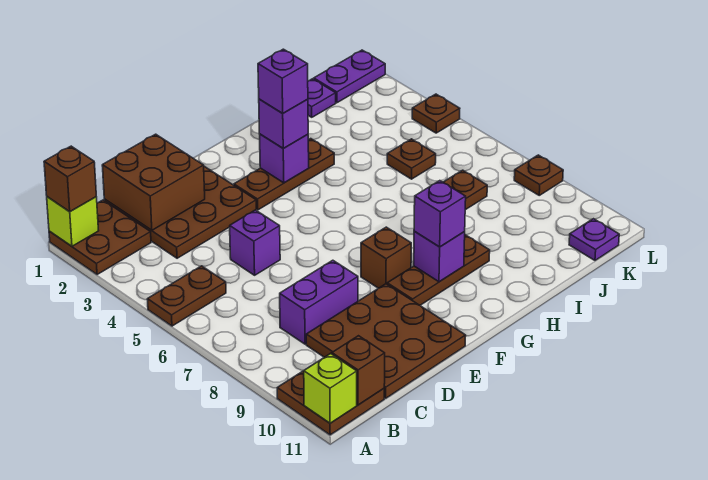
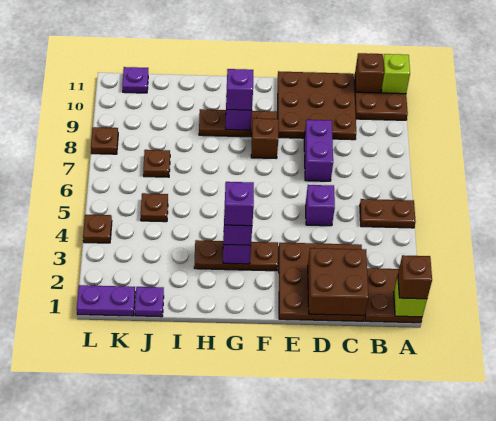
purple brick C8:D8 level 1 -> purple brick D7:D8 level 1

